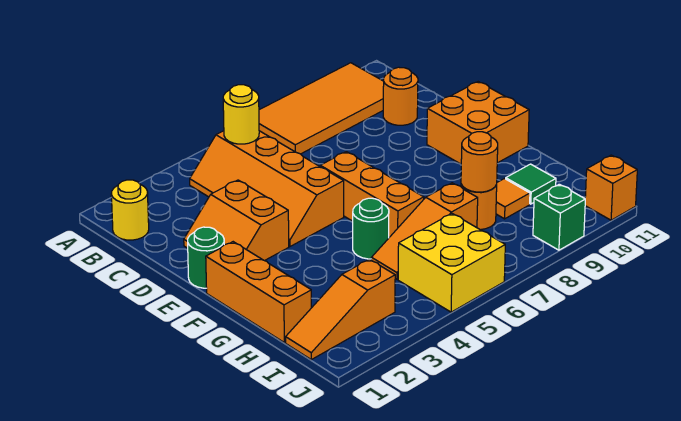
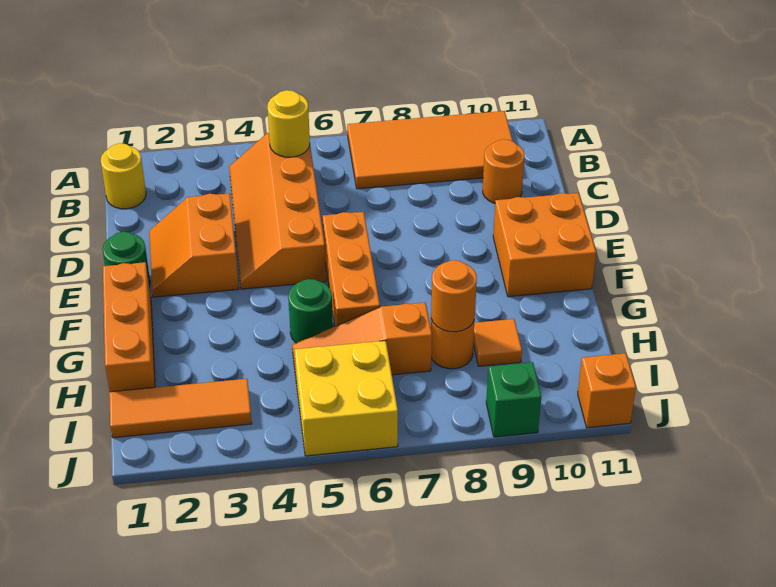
green tile H10 level 1 -> none
orange slope I1:I3 level 1 top 3 -> orange tile I1:I3 level 1

